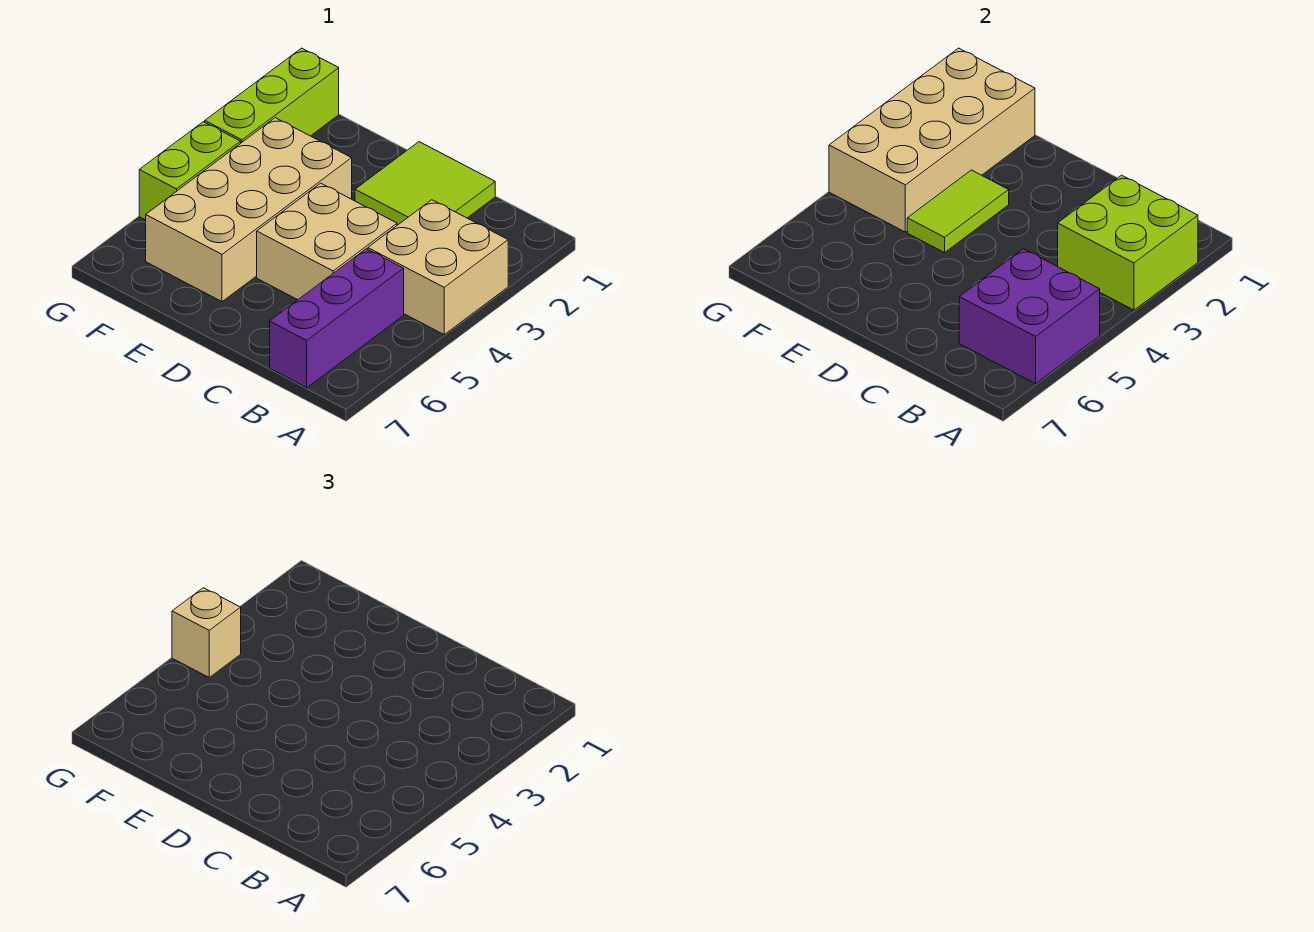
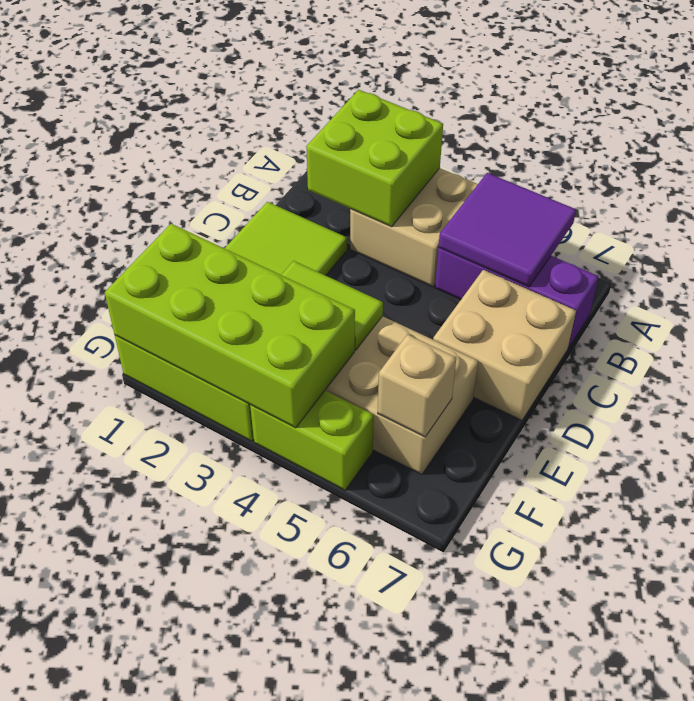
purple brick A5:B6 level 2 -> purple tile A5:B6 level 2
tan brick C4:D5 level 1 -> tan brick C6:D7 level 1
tan brick F1:G4 level 2 -> lime brick F1:G4 level 2
tan brick G4 level 3 -> tan brick F6 level 2

